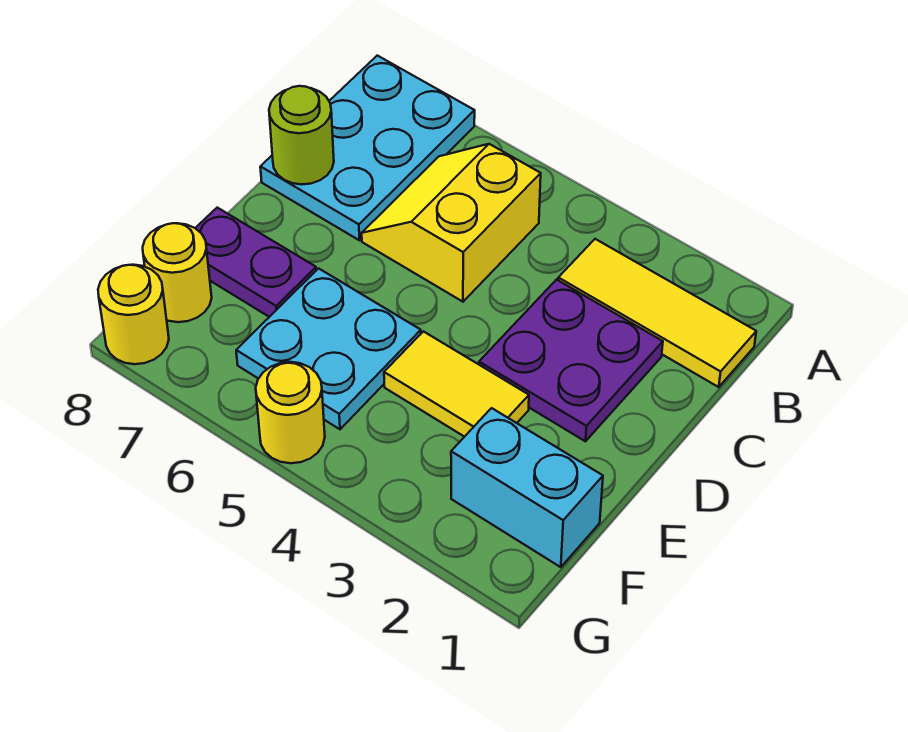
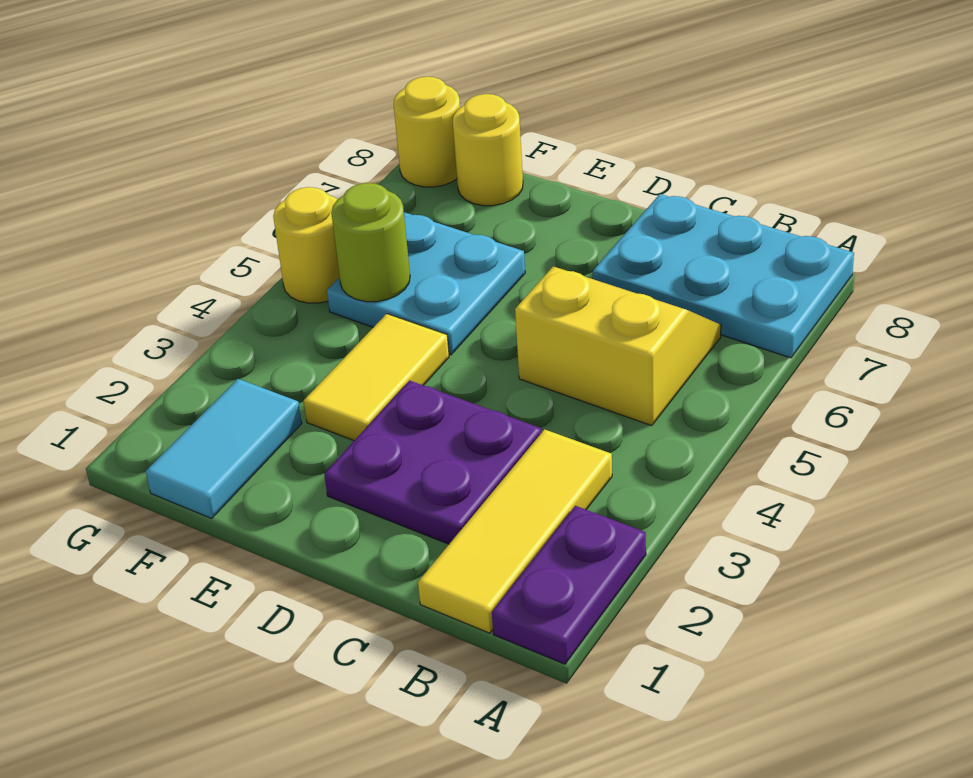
lime round brick C8 level 2 -> lime round brick F5 level 2
purple plate E7:E8 level 1 -> purple plate A1:A2 level 1
cyan brick F1:F2 level 1 -> cyan tile F1:F2 level 1

